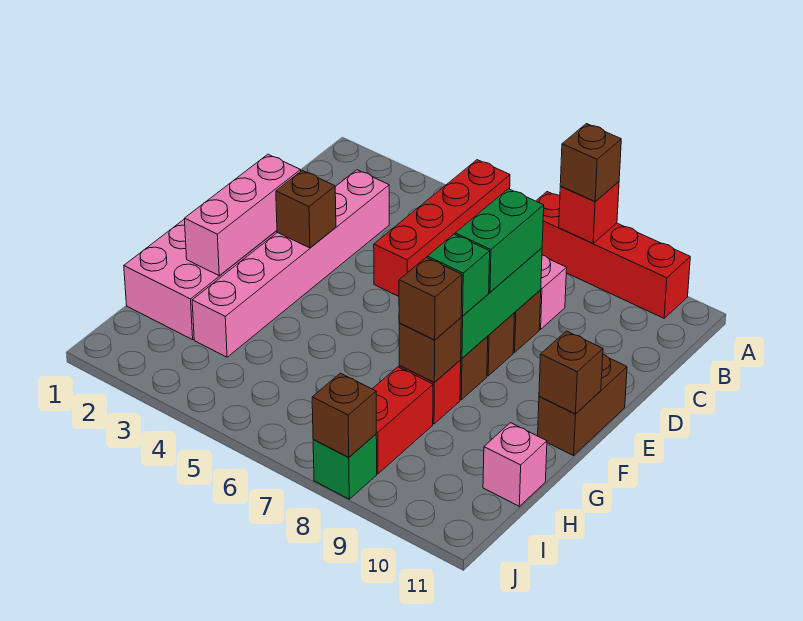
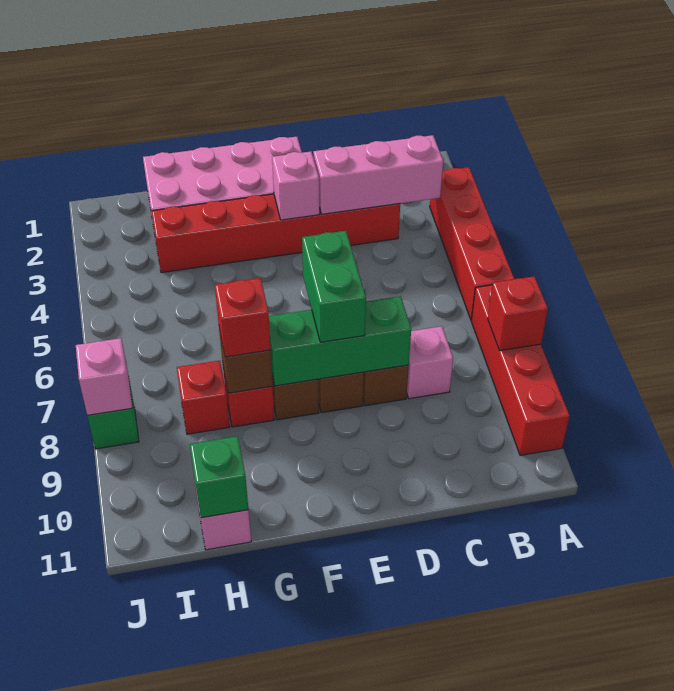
red brick A5:D5 level 1 -> red brick A3:A6 level 1
brown brick A8 level 3 -> none
pink brick C3:H3 level 1 -> red brick C3:H3 level 1
green brick D8:E8 level 3 -> green brick E7:E8 level 3
pink brick E2:G2 level 2 -> pink brick B3:D3 level 2
brown brick E3 level 2 -> pink brick E3 level 2
brown brick E11:F11 level 1 -> none
green brick F8 level 3 -> green brick H11 level 2
brown brick F11 level 2 -> none
brown brick G8 level 3 -> red brick G8 level 3
red brick H8:I8 level 1 -> red brick H8 level 1
brown brick J8 level 2 -> pink brick J8 level 2

